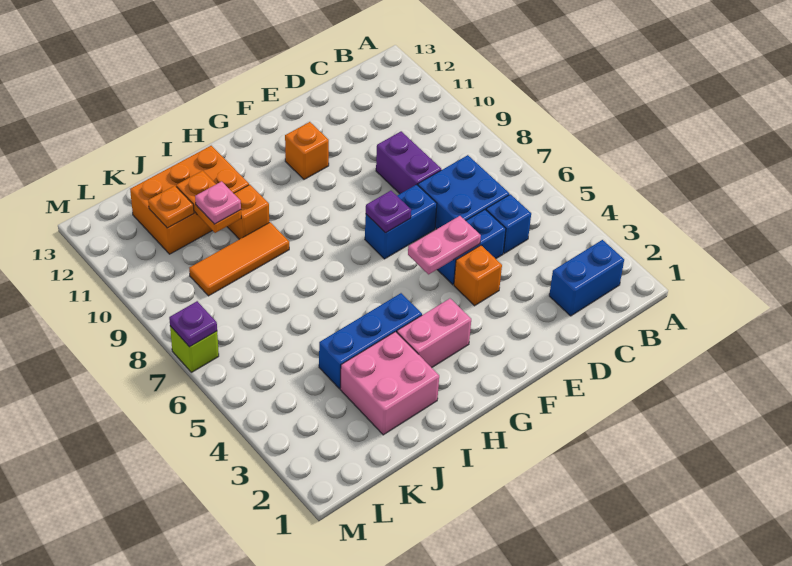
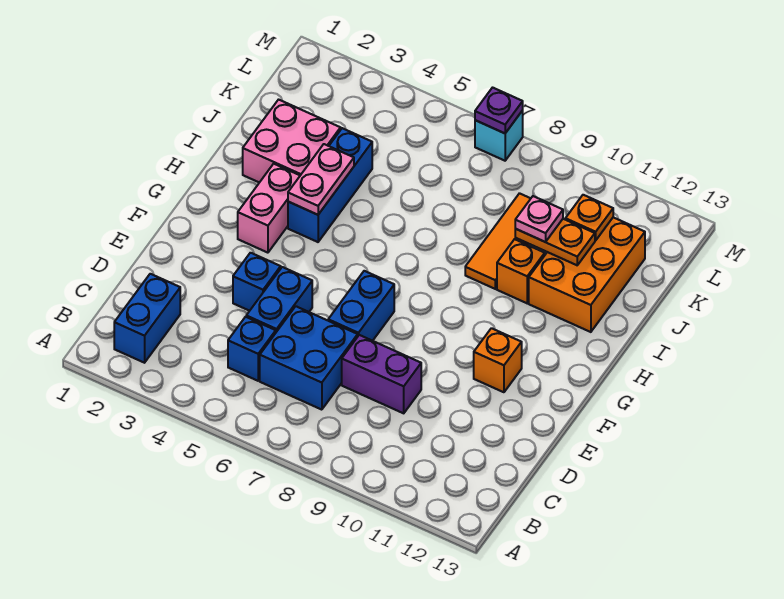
orange brick E4 level 1 -> blue brick E4 level 1
pink plate E5:F5 level 2 -> pink plate H4:I4 level 2
purple plate F7 level 2 -> none
lime brick M7 level 1 -> cyan brick M7 level 1

